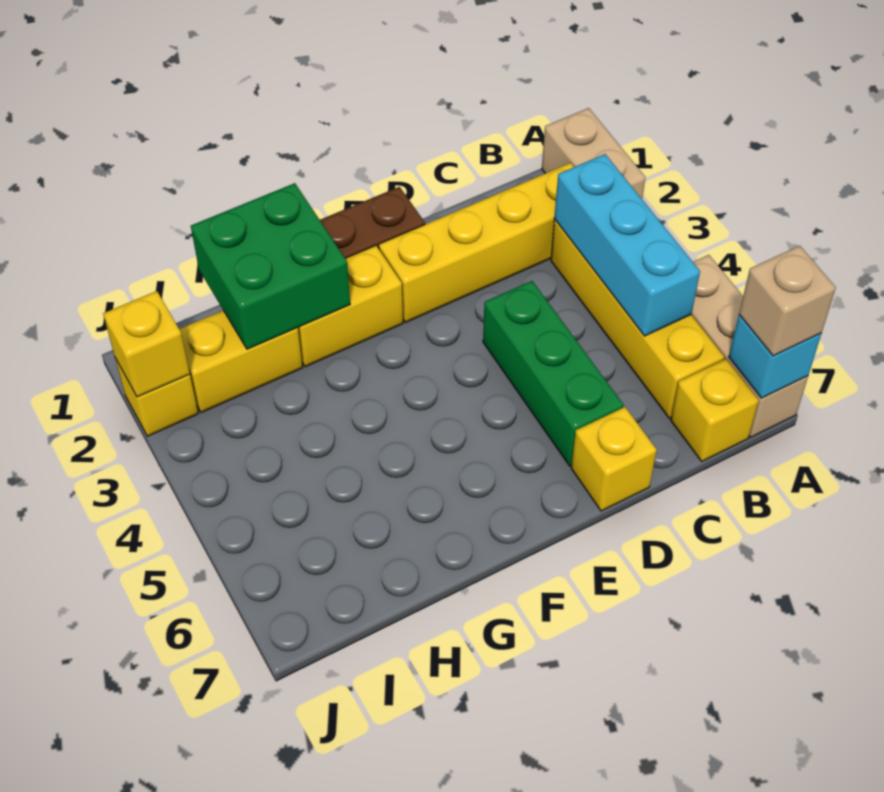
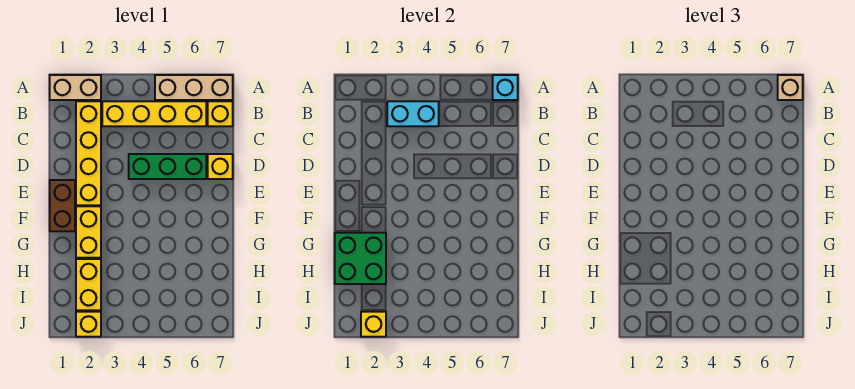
cyan brick B3:B5 level 2 -> cyan brick B3:B4 level 2

